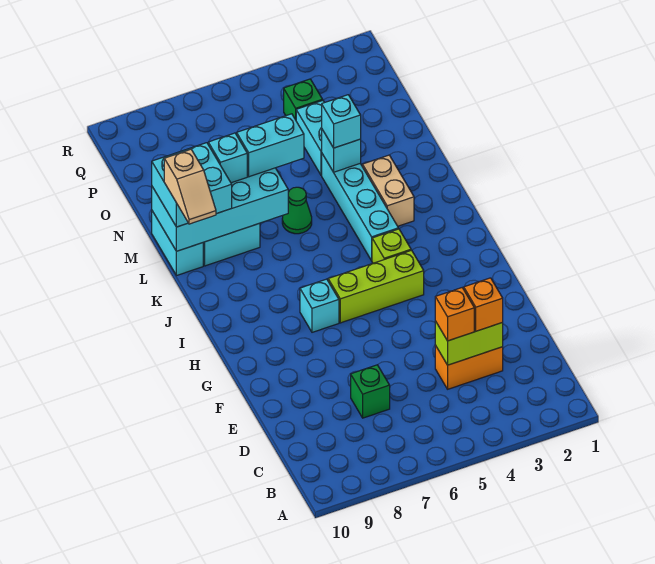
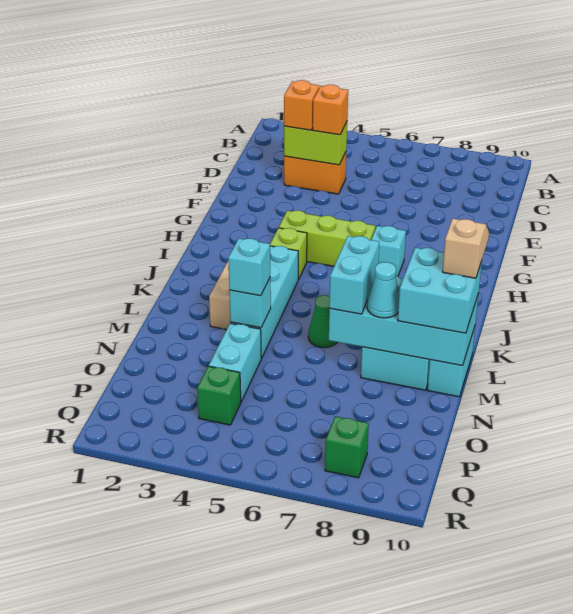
green brick D7 level 1 -> green brick Q8 level 1
cyan brick M6:M7 level 3 -> cyan brick L7:M7 level 3
cyan brick M8 level 3 -> cyan cone M8 level 3

